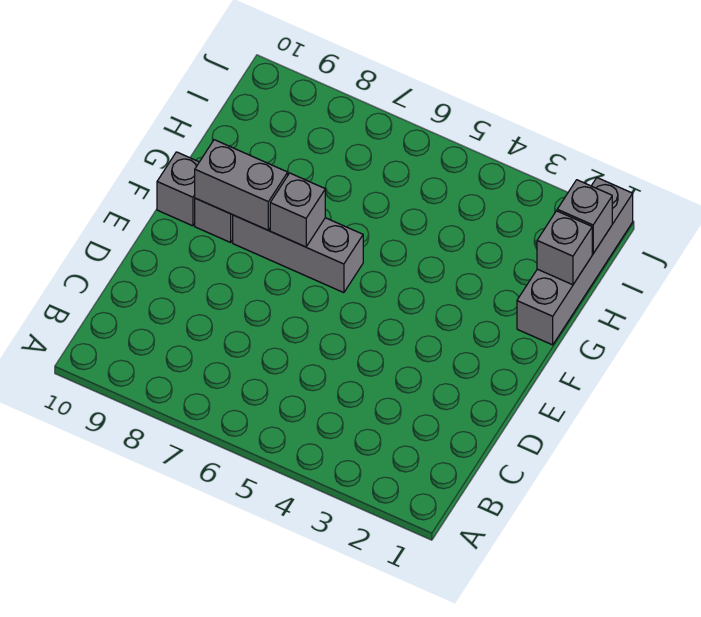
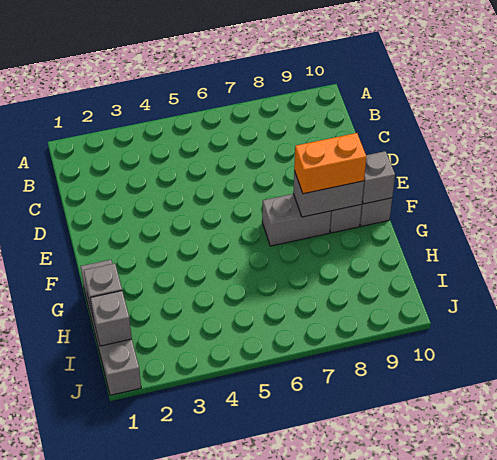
grey brick F6:F8 level 1 -> grey brick F7:F8 level 1
grey brick F7 level 2 -> grey brick F10 level 2
none -> orange brick F8:F9 level 3

